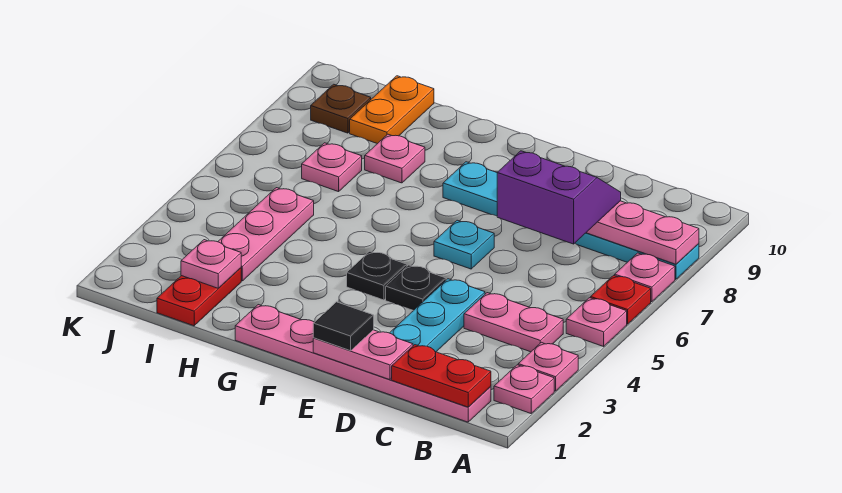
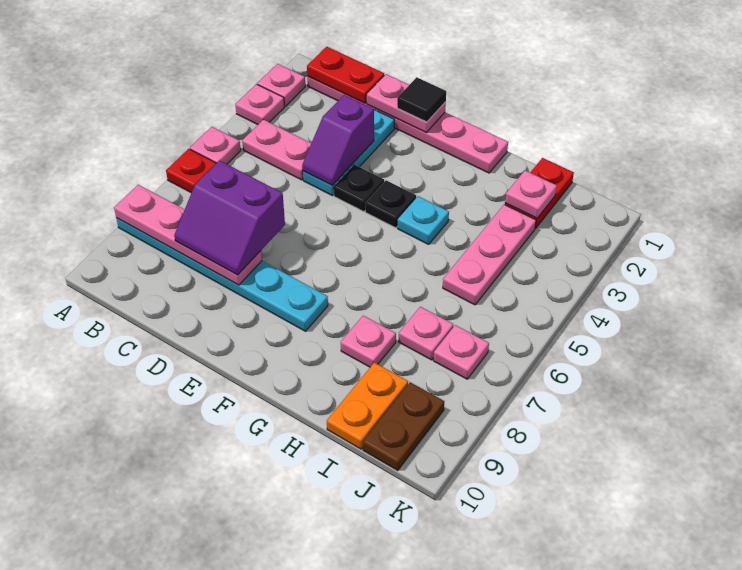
pink plate A7 level 1 -> pink plate J7 level 1
none -> purple slope D3:D4 level 2 top 3
cyan plate E6 level 1 -> cyan plate G4 level 1
brown plate J9 level 1 -> brown plate J9:J10 level 1

